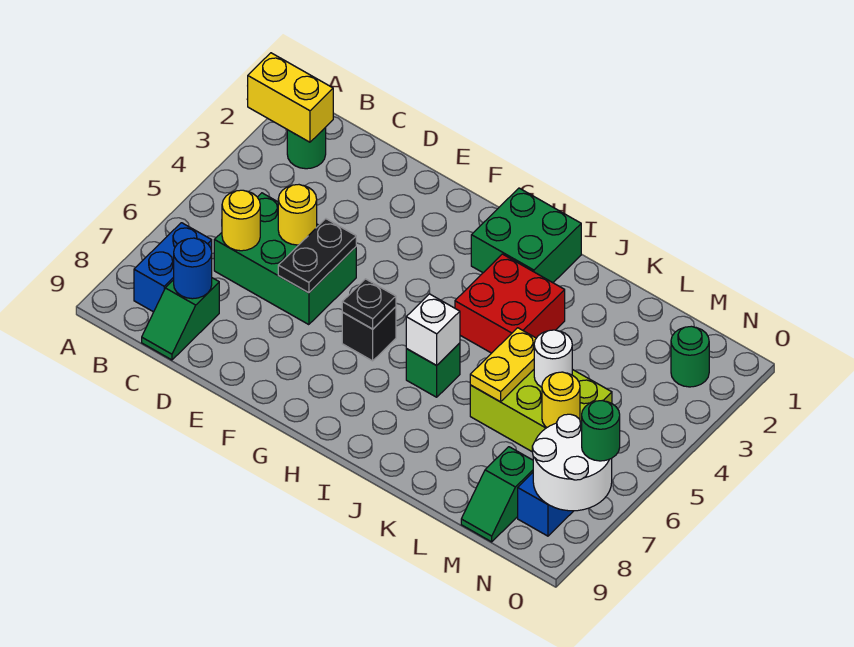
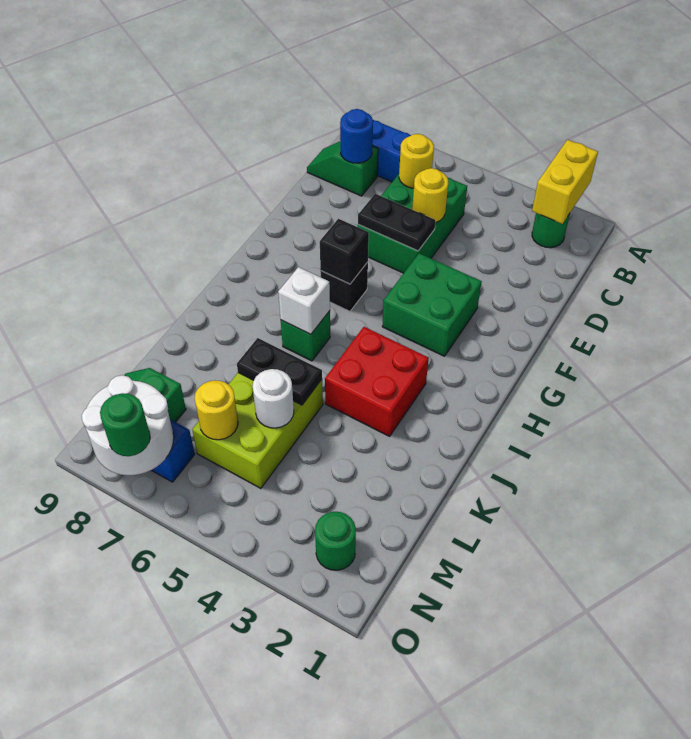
black plate G6 level 2 -> black brick G6 level 2
green brick H1:I2 level 1 -> green brick F3:G4 level 1
yellow plate K5:K6 level 2 -> black plate K5:K6 level 2

